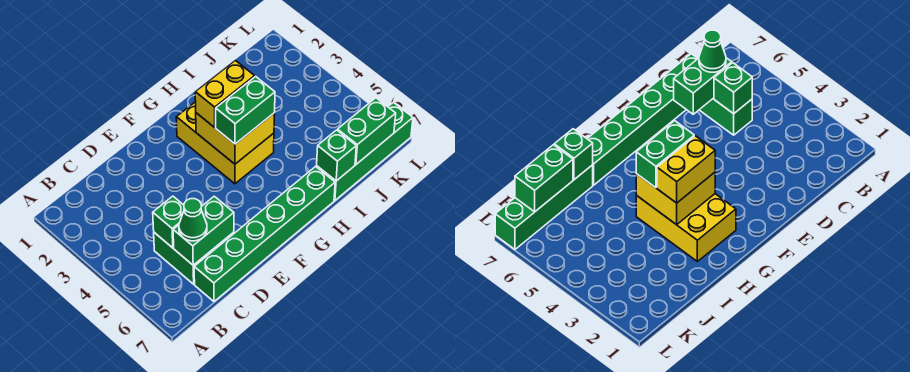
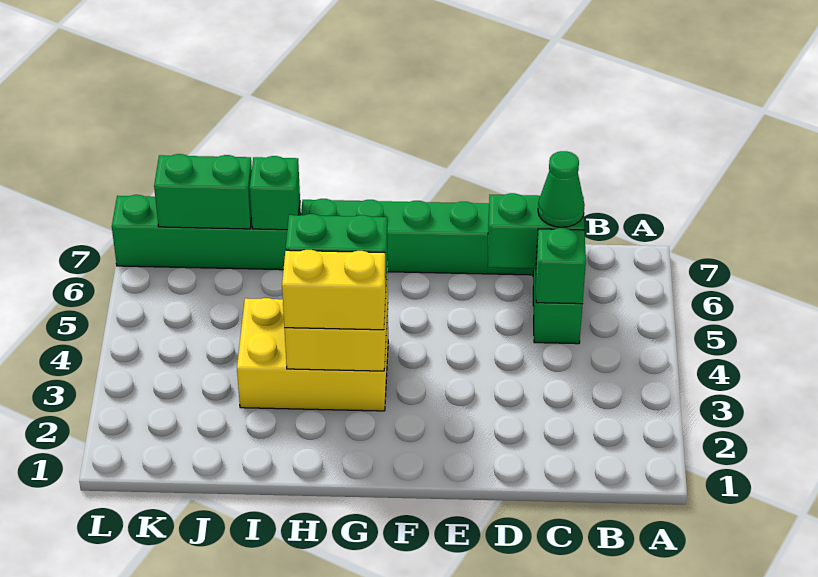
yellow brick G2:H4 level 1 -> yellow brick G3:I4 level 1

